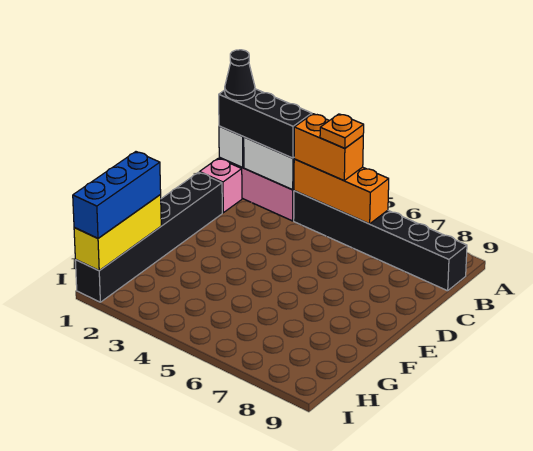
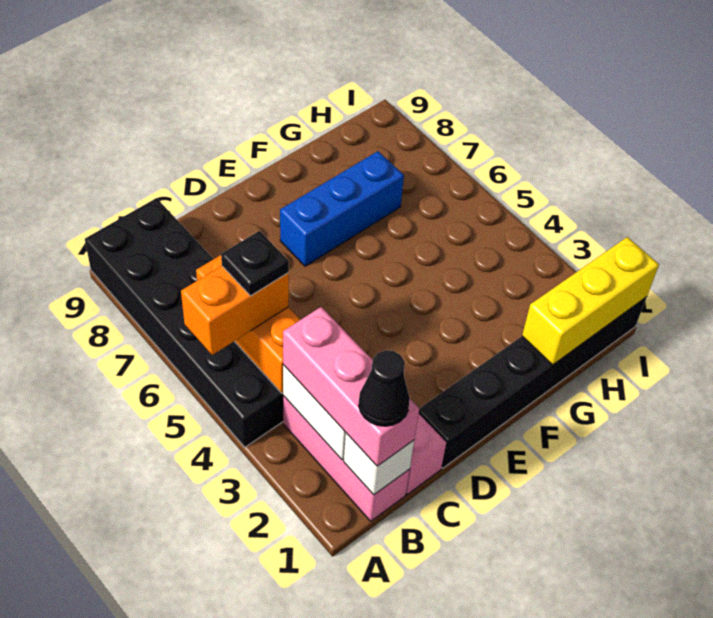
black brick B1:B3 level 3 -> pink brick B1:B3 level 3
black brick B4:B9 level 1 -> black brick A4:B9 level 1
orange brick B4:B5 level 3 -> orange brick A5:B5 level 3
orange plate B5 level 4 -> black plate B5 level 4
blue brick G1:I1 level 3 -> blue brick E7:G7 level 1

